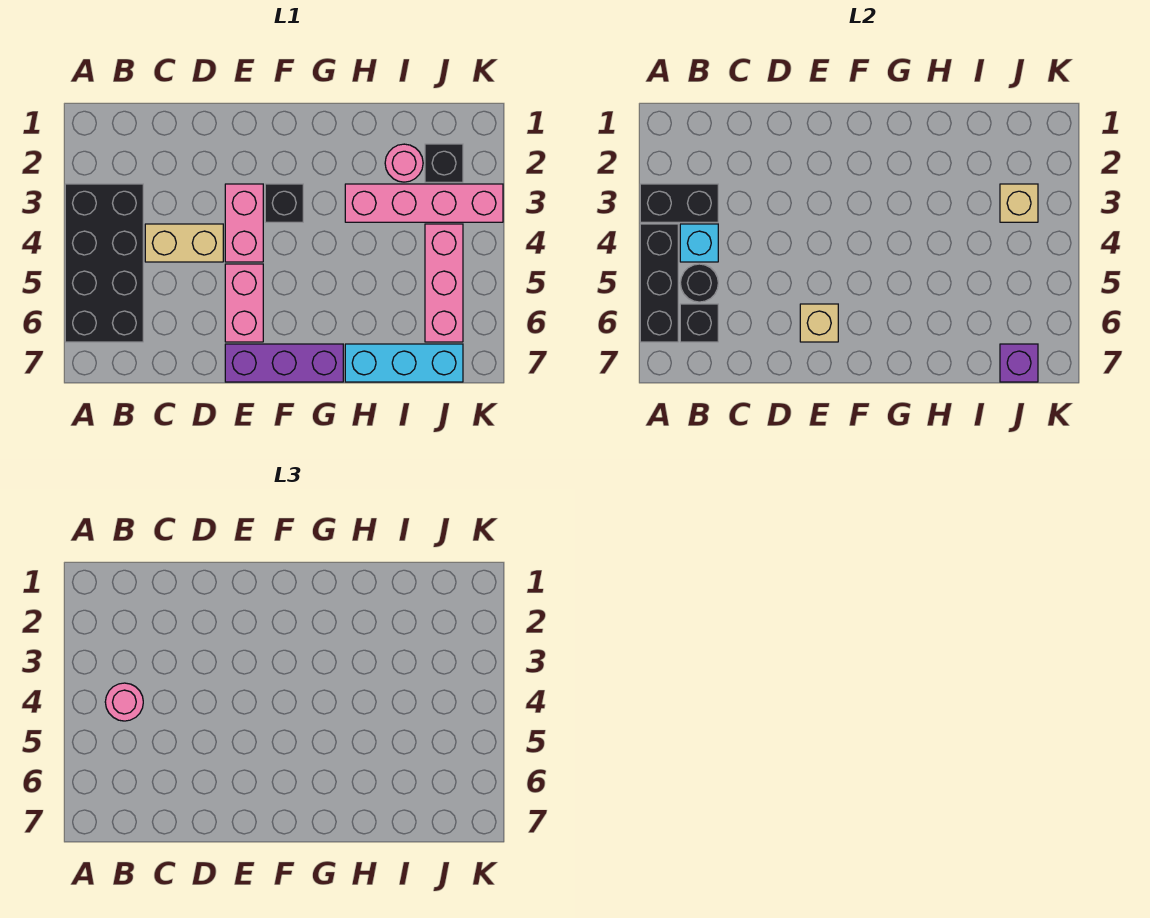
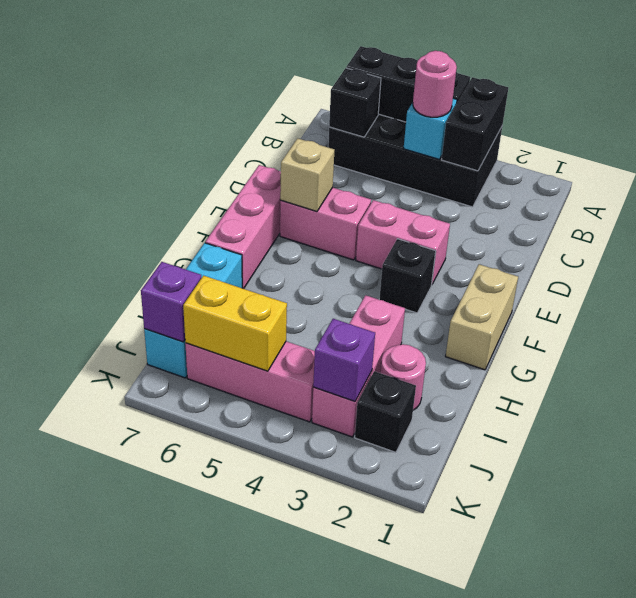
black round brick B5 level 2 -> none
tan brick C4:D4 level 1 -> tan brick F1:G1 level 1
purple brick E7:G7 level 1 -> pink brick E7:G7 level 1
pink brick H3:K3 level 1 -> pink brick H3:J3 level 1
tan brick J3 level 2 -> purple brick J3 level 2
none -> yellow brick J5:J6 level 2

